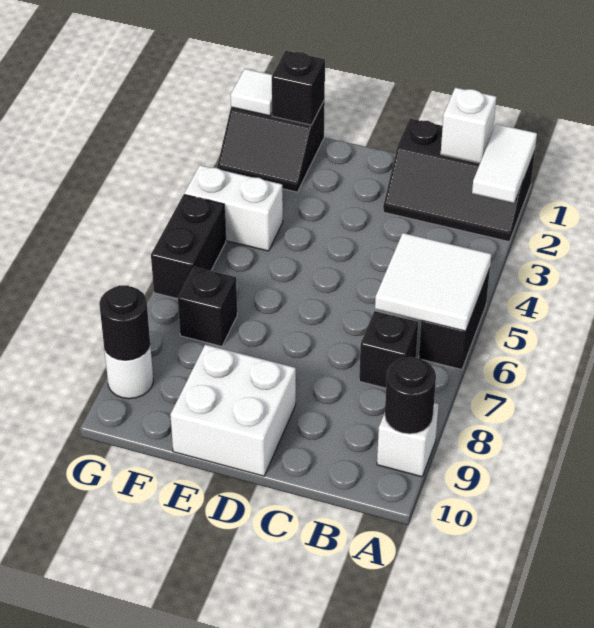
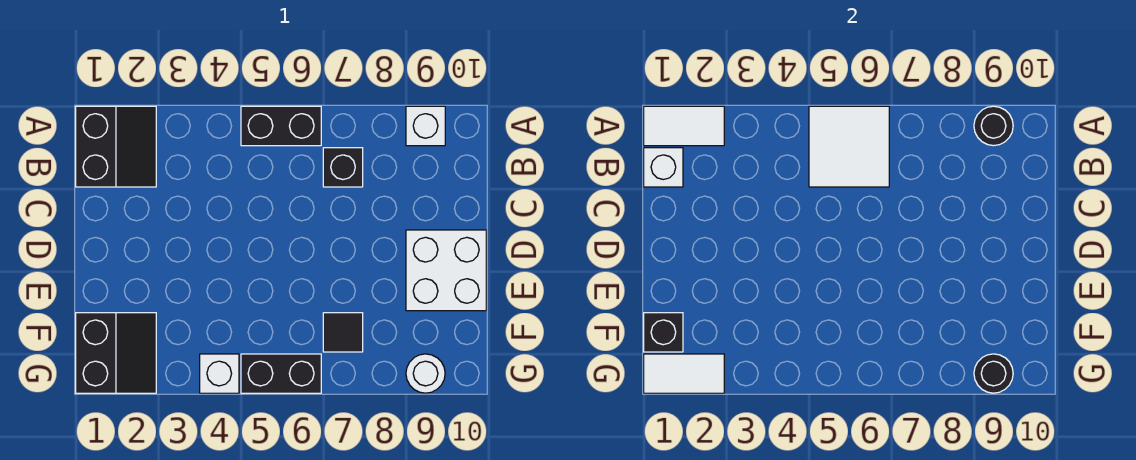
black slope A1:C2 level 1 top 1 -> black slope A1:B2 level 1 top 1
white brick F4:G4 level 1 -> white brick G4 level 1
black brick F7 level 1 -> black tile F7 level 1
white tile G1 level 2 -> white tile G1:G2 level 2

